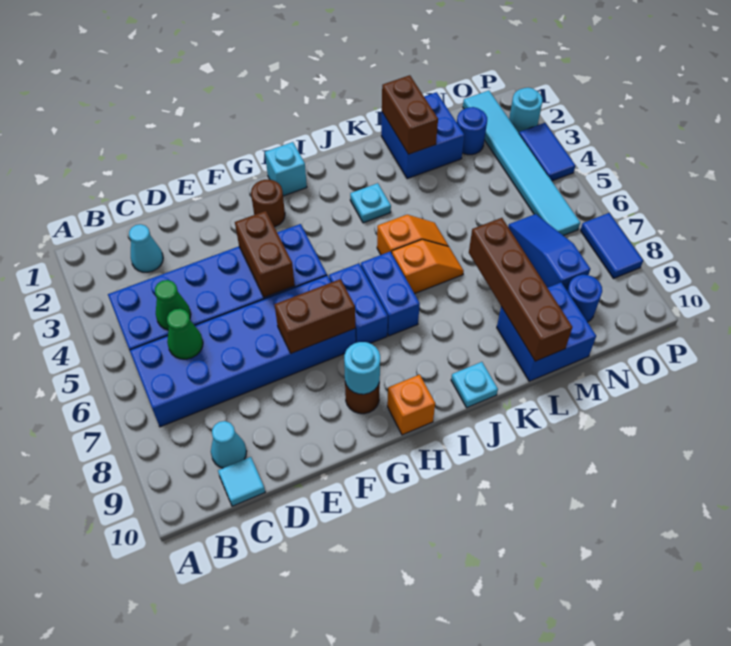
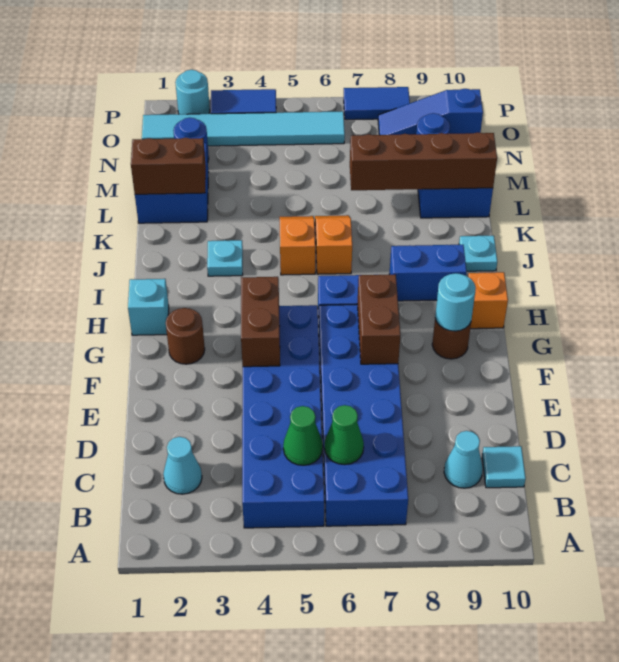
brown brick F4:F5 level 2 -> brown brick F4:G4 level 2
blue brick I6:I7 level 1 -> blue brick I8:I9 level 1
blue slope N6:N8 level 1 top 8 -> blue slope O8:O10 level 1 top 10

